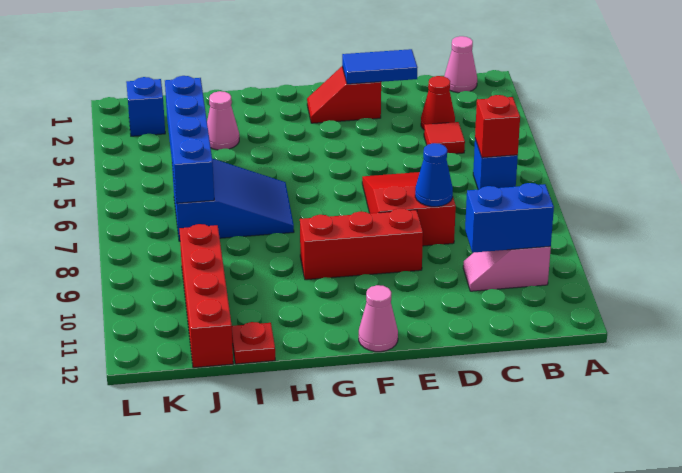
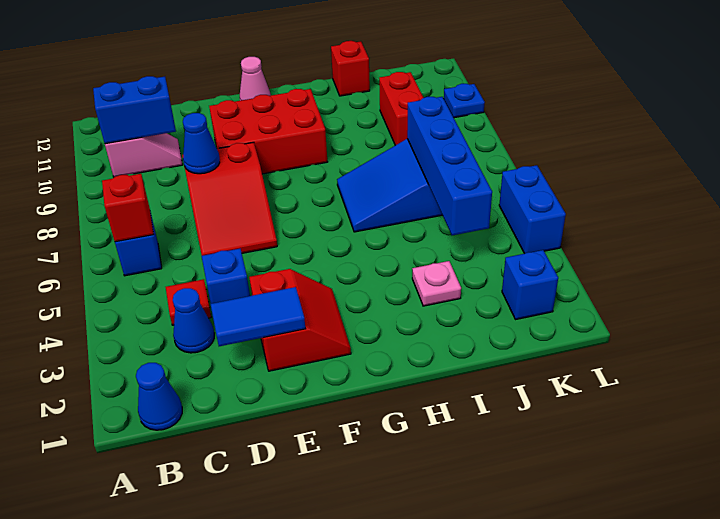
pink cone B1 level 1 -> blue cone B1 level 1
red cone C3 level 1 -> blue cone C3 level 1
none -> blue brick D4 level 1
red slope E2:F2 level 1 top E -> red slope E2:F3 level 1 top E
red brick E9:G9 level 1 -> red brick E9:G10 level 1
pink cone I3 level 1 -> pink plate I3 level 1
red plate I12 level 1 -> red brick I12 level 1
red brick J9:J12 level 1 -> red brick J9:J10 level 1
none -> blue brick L4:L5 level 1
none -> blue plate L10 level 1

